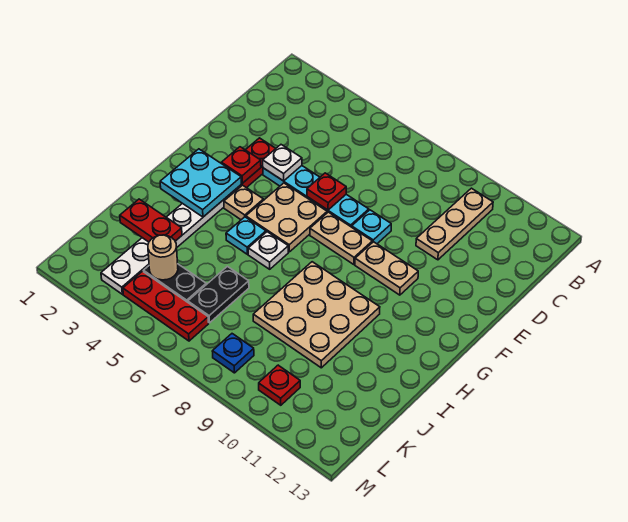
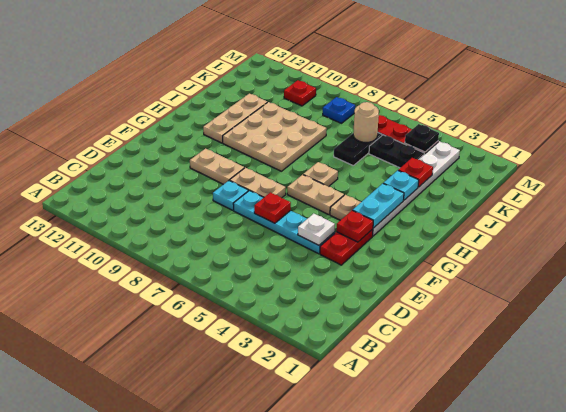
tan plate B10:D10 level 1 -> tan plate H11:J11 level 1
tan plate F5:G6 level 1 -> tan plate G5:G6 level 1
cyan plate G2:H3 level 2 -> cyan plate G3:H3 level 2
cyan plate H5 level 1 -> cyan plate I3 level 2
white plate H6 level 1 -> tan plate H6 level 1
red plate J2:J3 level 2 -> red plate J3 level 2
tan round brick K4 level 2 -> tan round brick K6 level 2
none -> black plate L4 level 2

